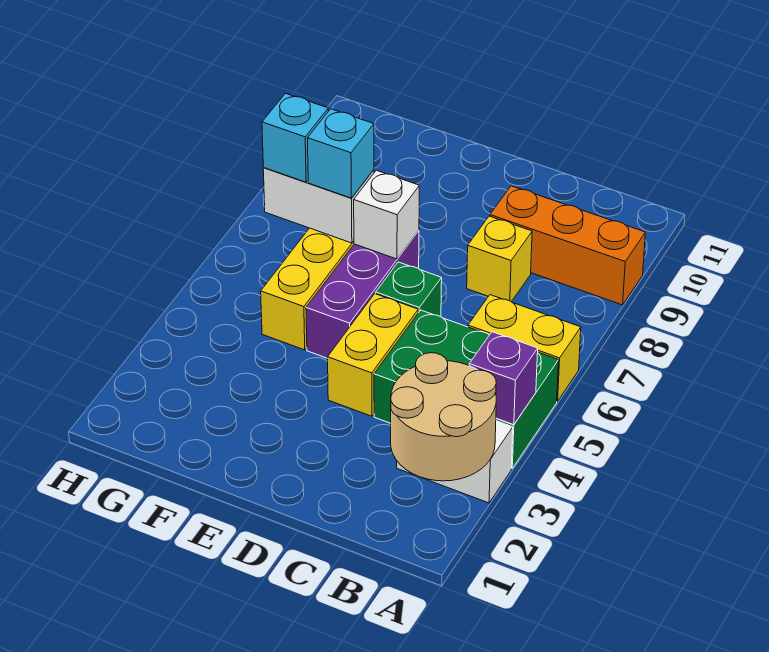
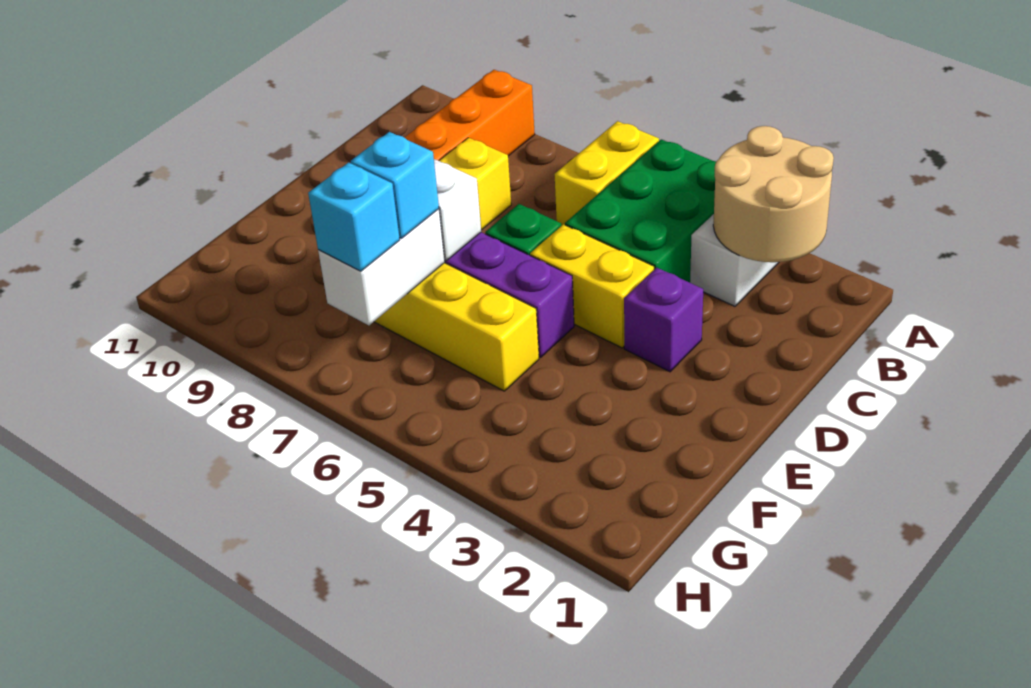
purple brick A4 level 2 -> purple brick D3 level 1

